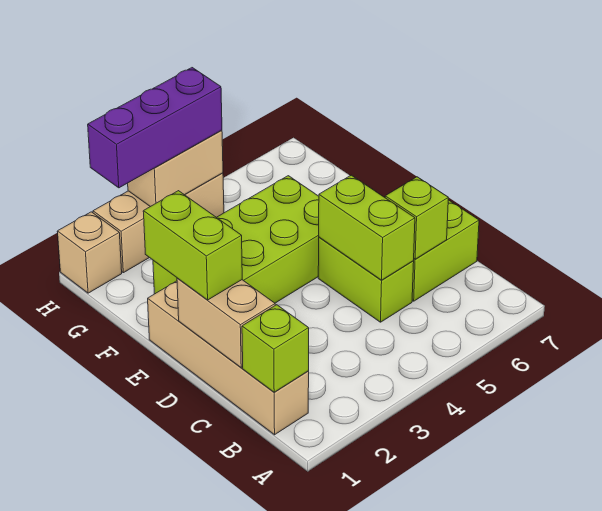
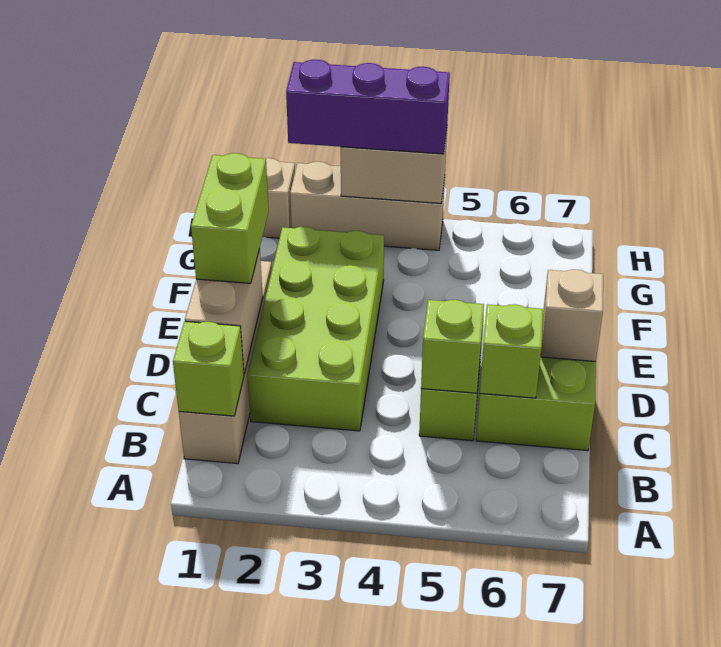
lime brick C5:D5 level 2 -> lime brick C5 level 2
none -> tan brick D7 level 2
lime brick E2:F5 level 1 -> lime brick C2:F3 level 1

